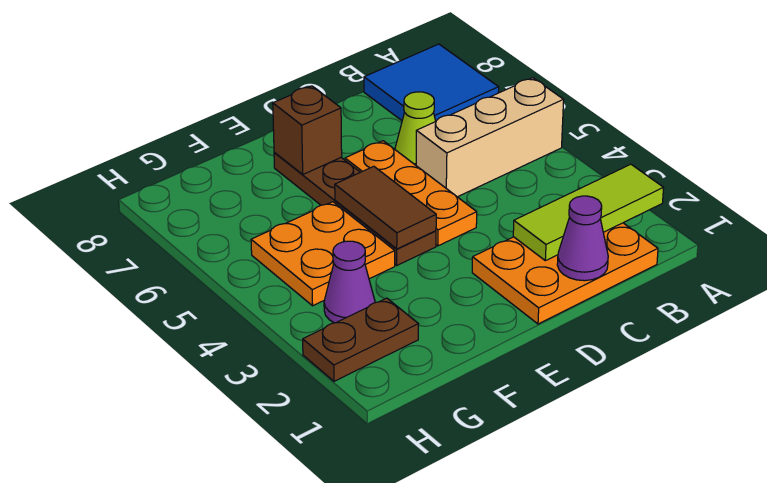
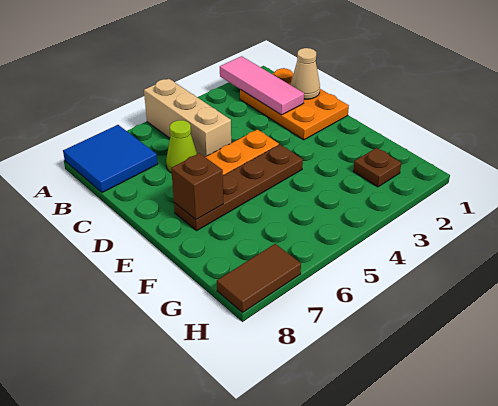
lime tile A2:C2 level 2 -> pink tile A2:C2 level 2
purple cone C1 level 2 -> tan cone C1 level 2
brown tile E4:E5 level 2 -> brown tile H7:H8 level 1
orange plate F4:G5 level 1 -> none
brown plate G2:H2 level 1 -> brown plate G2 level 1
purple cone G3 level 1 -> none

